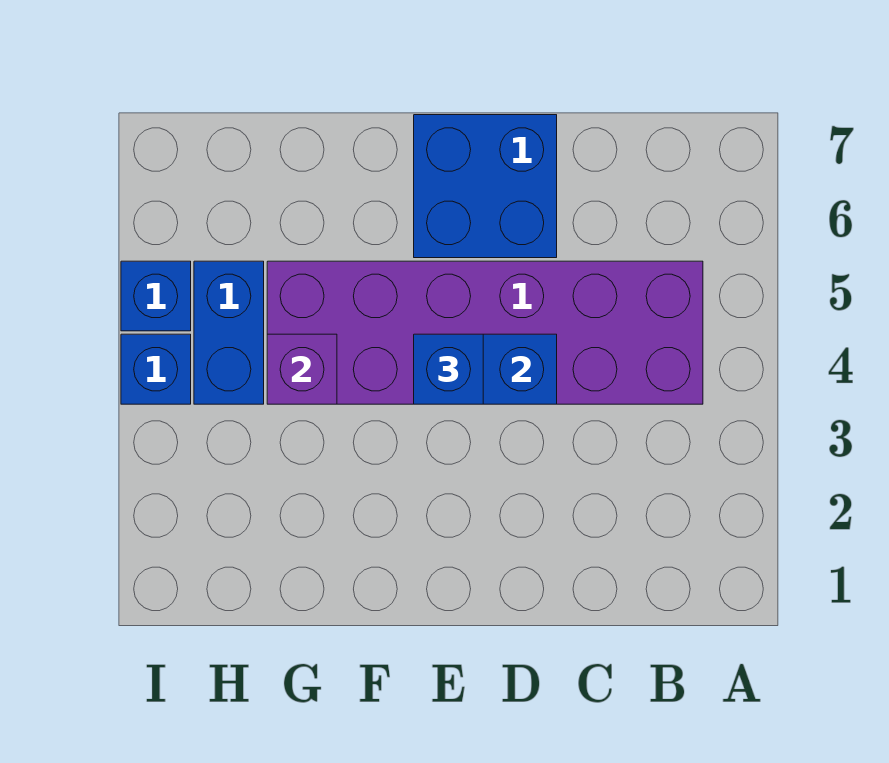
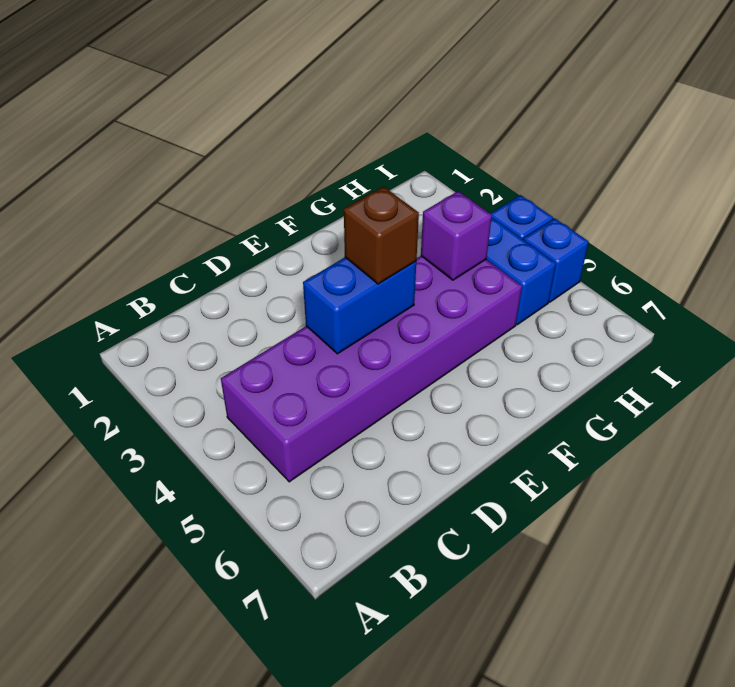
blue brick D6:E7 level 1 -> none
blue brick E4 level 3 -> brown brick E4 level 3

